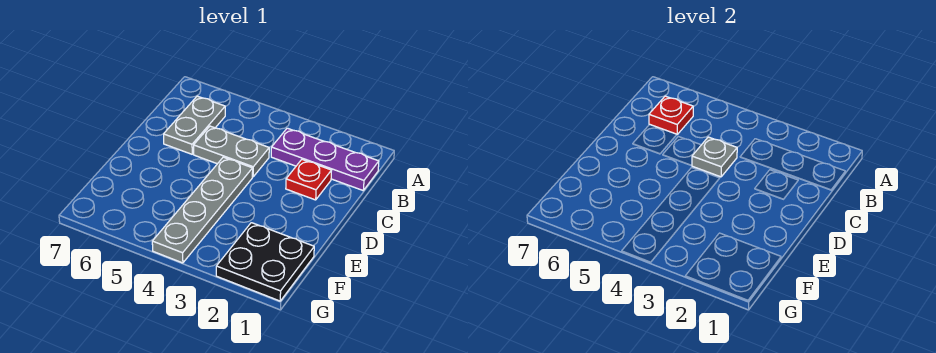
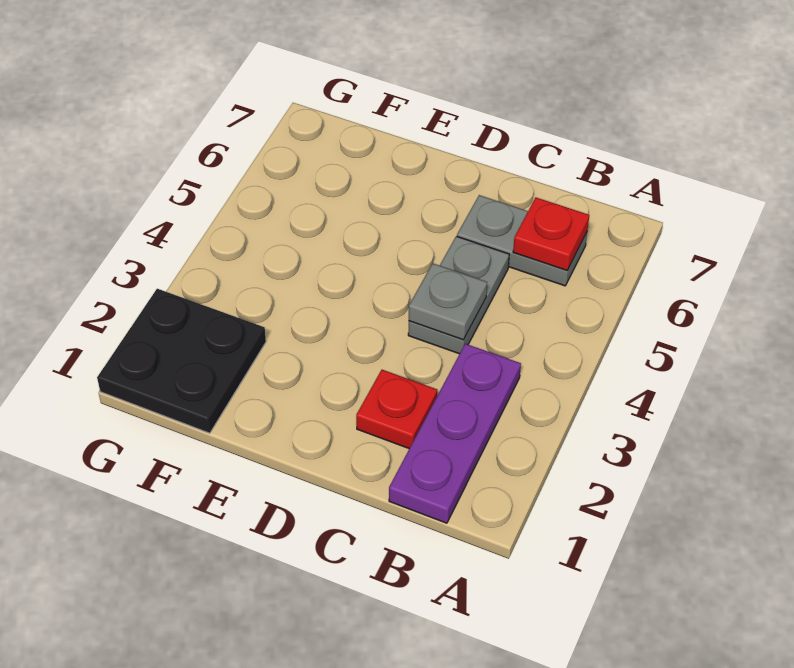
grey plate D4:G4 level 1 -> none

